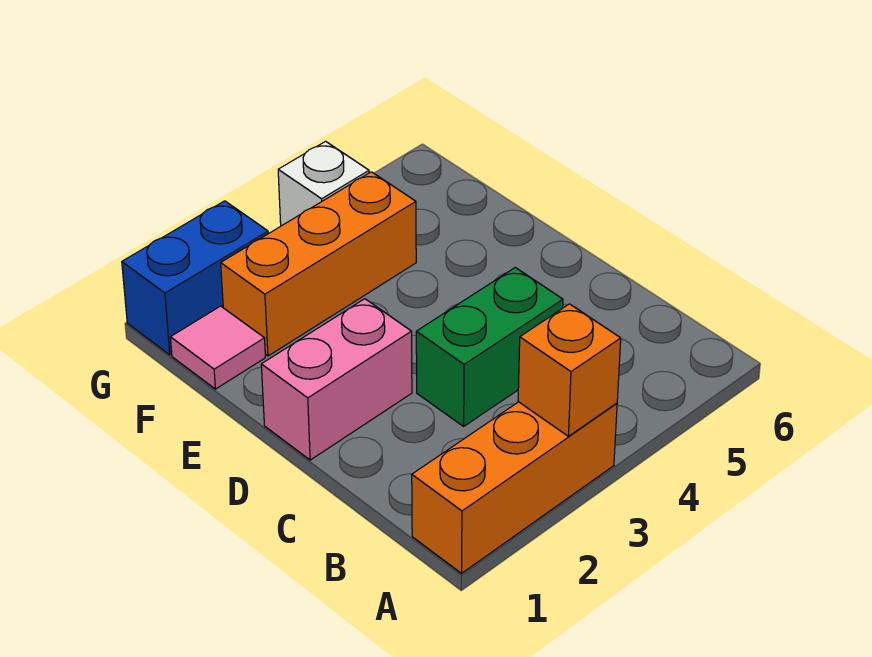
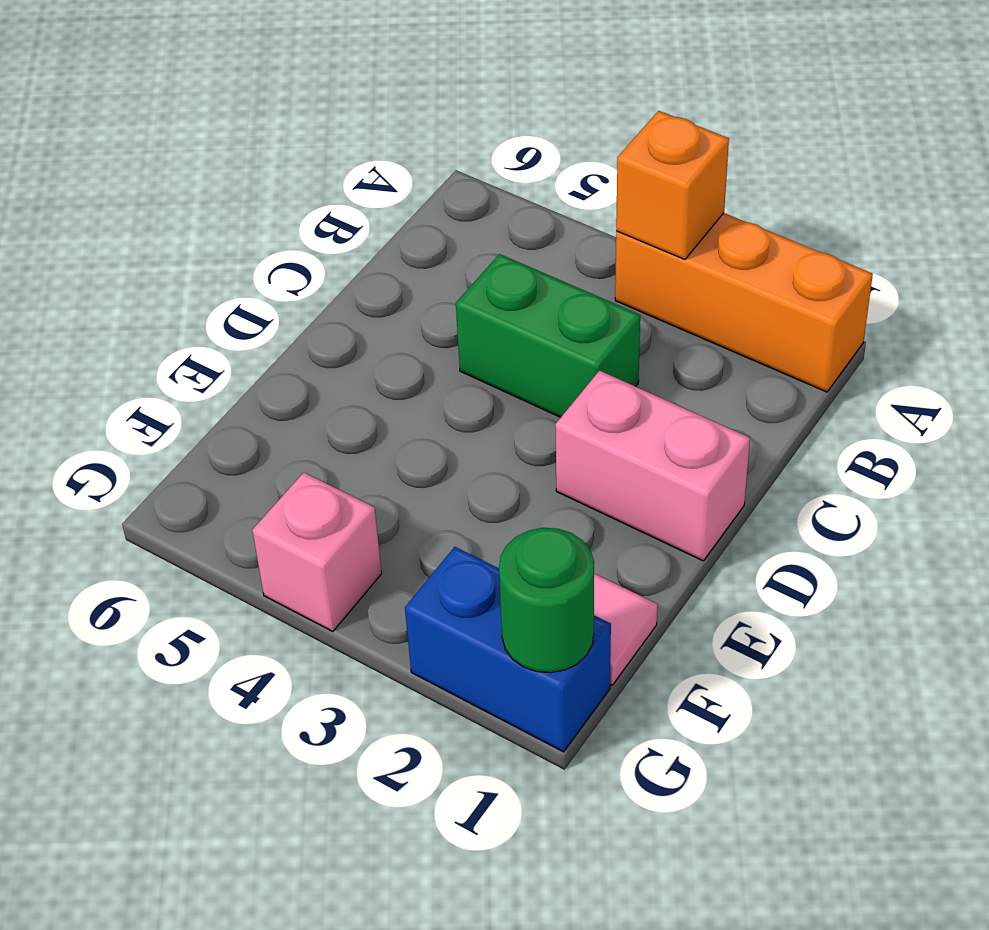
orange brick F2:F4 level 1 -> none
none -> green round brick G1 level 2
white brick G4 level 1 -> pink brick G4 level 1

